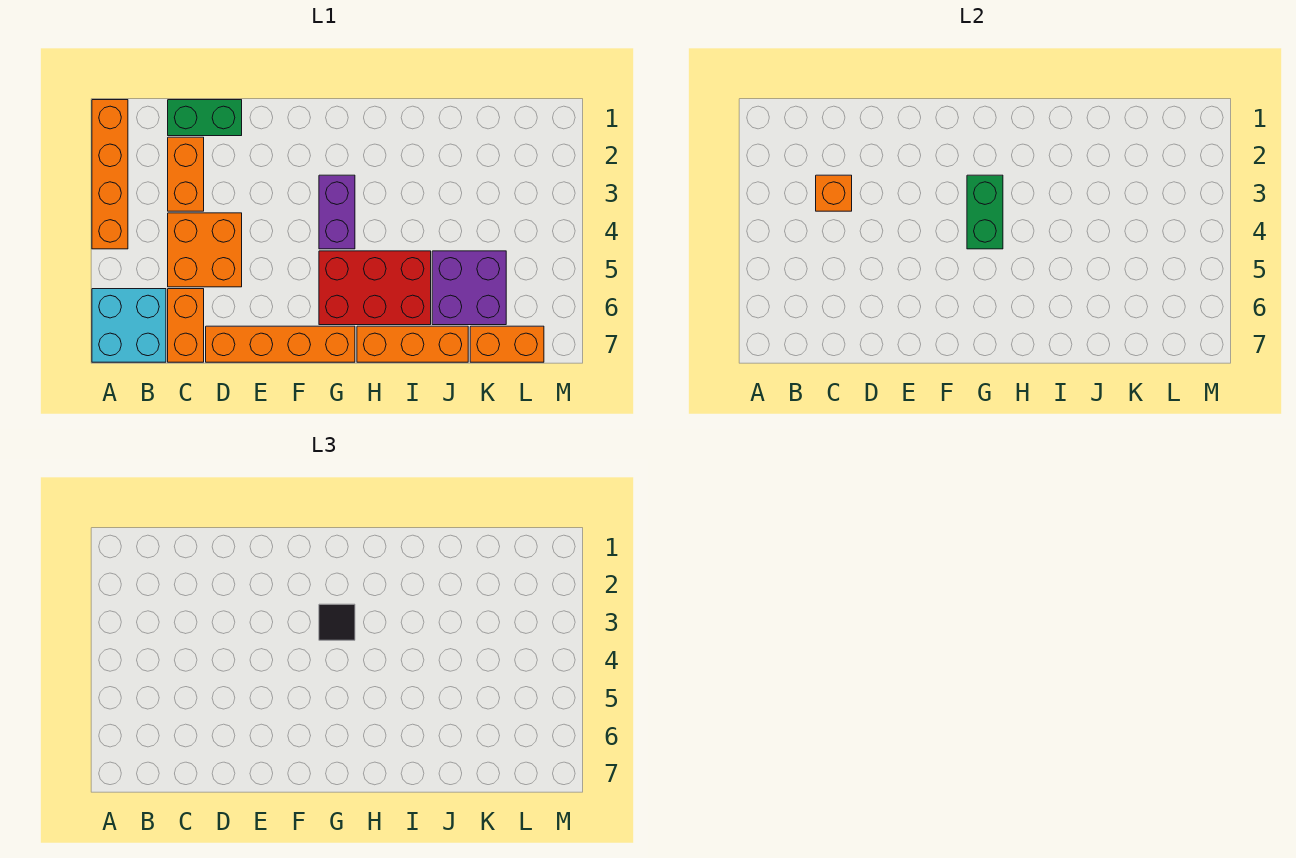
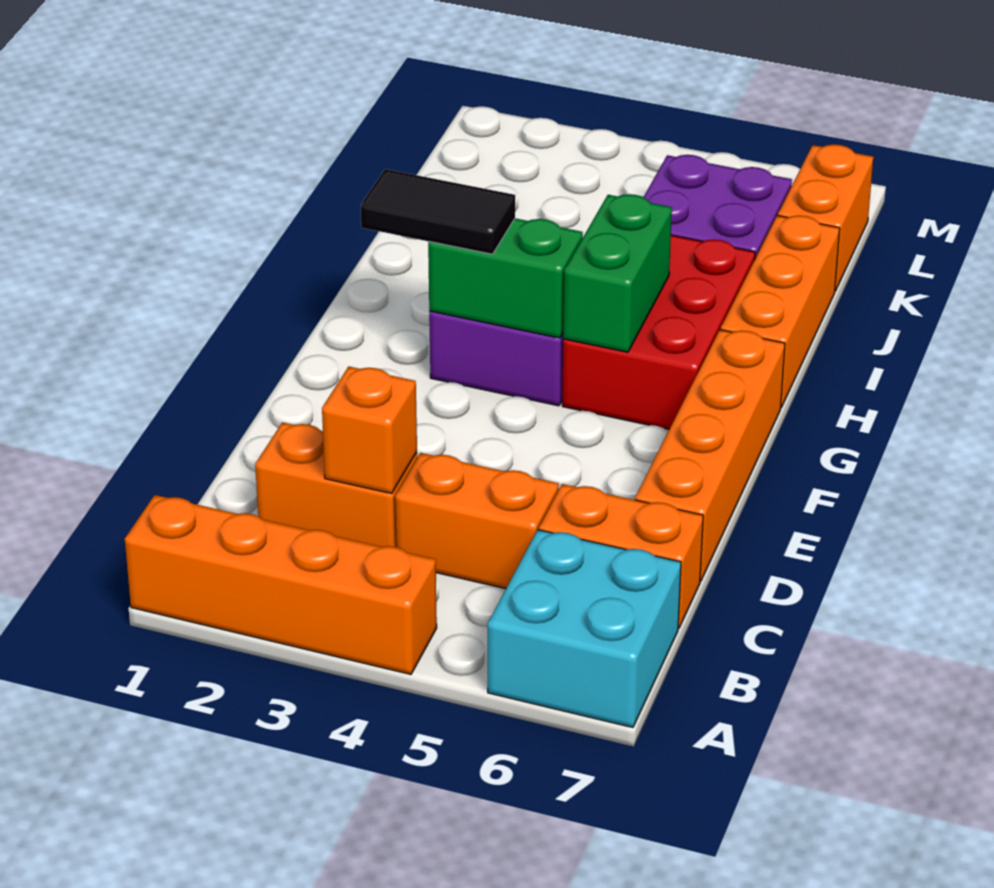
green brick C1:D1 level 1 -> green brick G5:H5 level 2
orange brick C4:D5 level 1 -> orange brick C4:C5 level 1
black tile G3 level 3 -> black tile G2:G3 level 3

